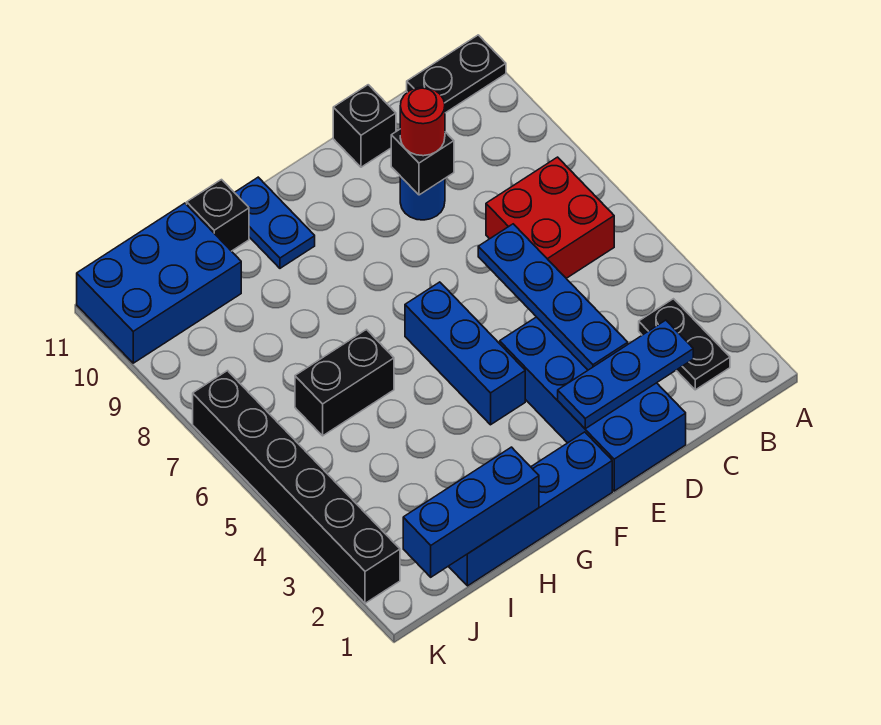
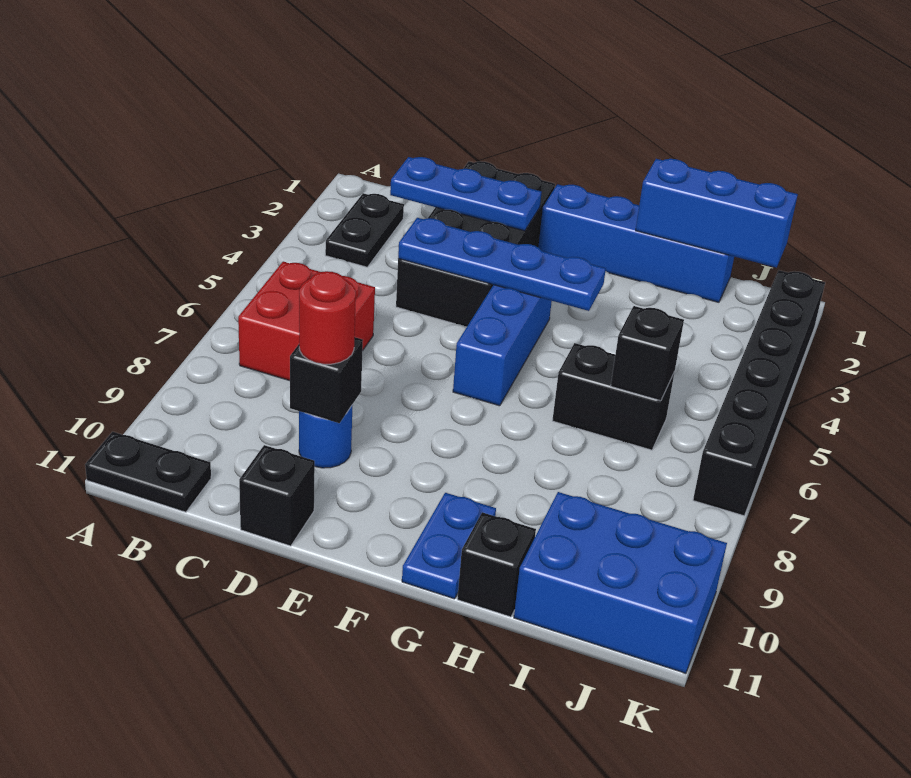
blue brick D1:E4 level 1 -> black brick D1:E4 level 1
blue plate D3:D6 level 2 -> blue plate D4:G4 level 2
none -> black brick I6 level 2

